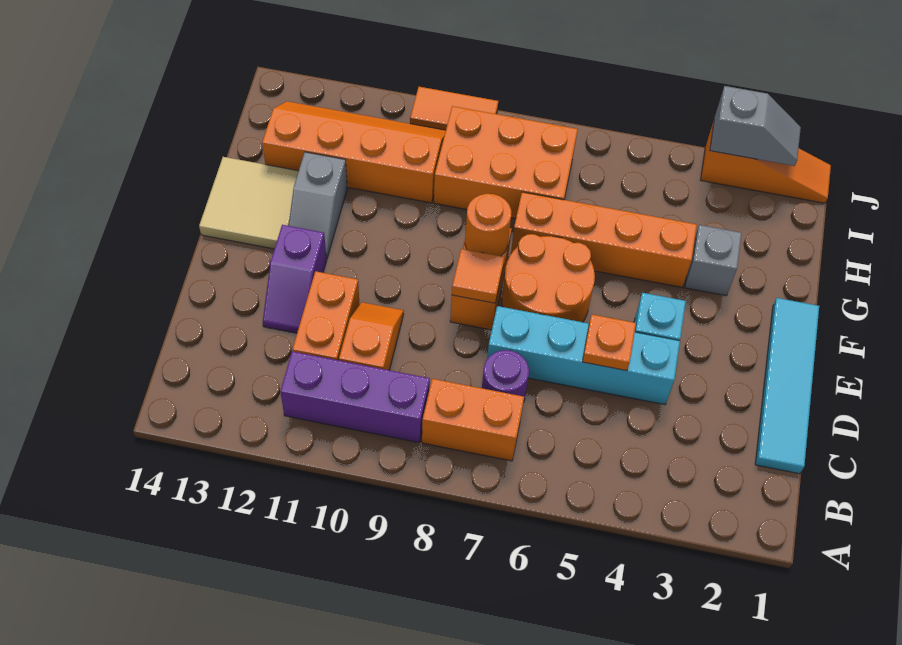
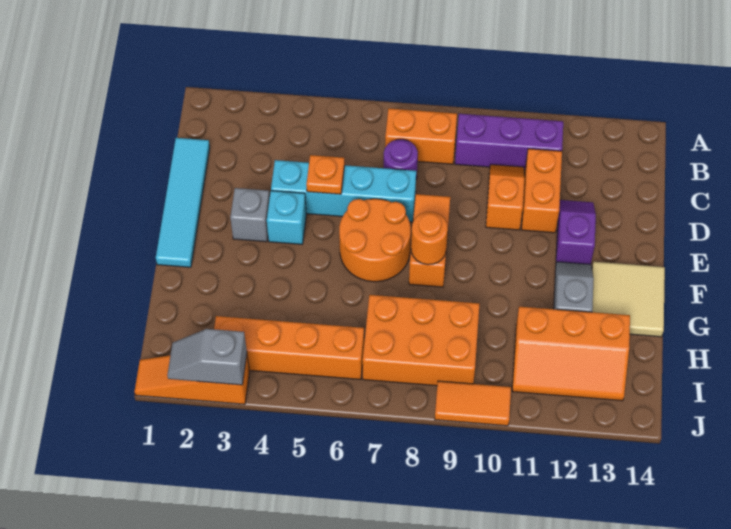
orange slope C10:D10 level 1 top C -> orange slope C10:D10 level 1 top D
grey brick G3 level 1 -> grey brick E3 level 1
orange brick G4:G7 level 1 -> orange brick I3:I6 level 1
orange slope H10:I13 level 1 top H -> orange slope H11:I13 level 1 top H

